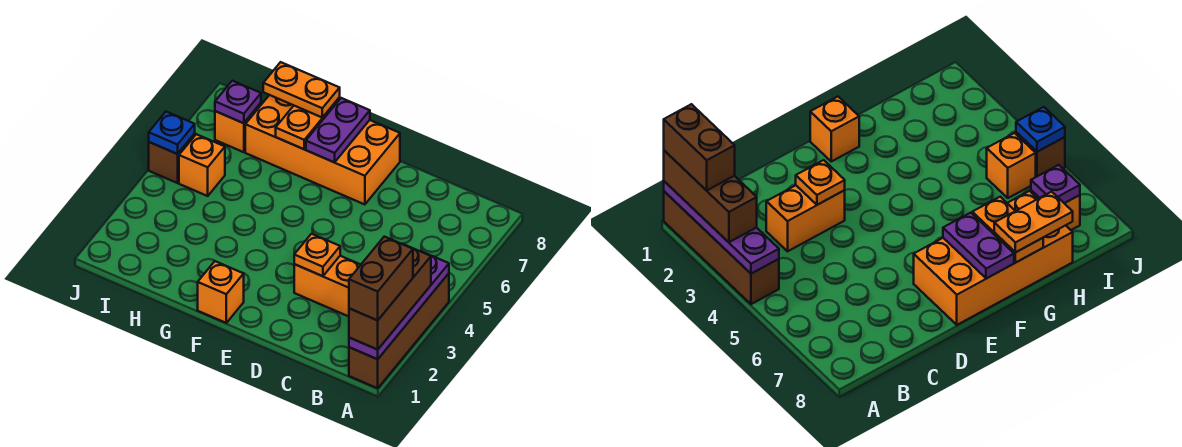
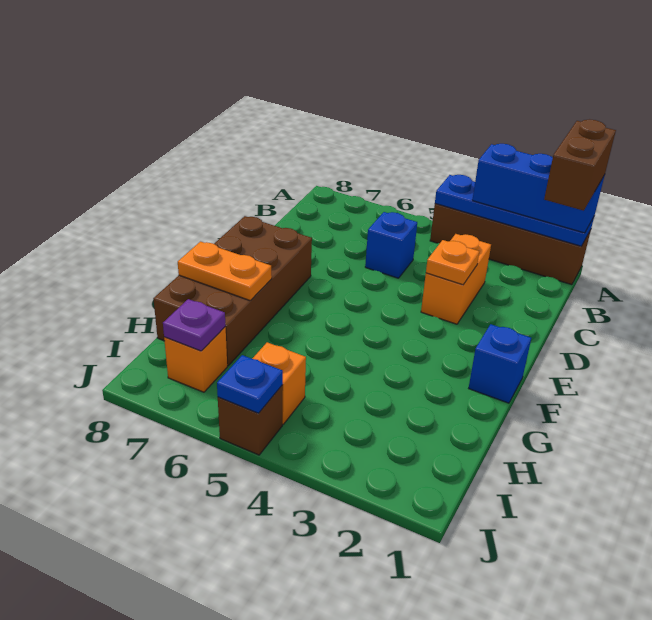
purple plate A1:A4 level 2 -> blue plate A1:A4 level 2
brown brick A1:A3 level 3 -> blue brick A1:A3 level 3
brown brick A1:A2 level 4 -> brown brick A1:B1 level 4
none -> blue brick C5 level 1
orange brick E7:H8 level 1 -> brown brick E7:H8 level 1
orange brick F1 level 1 -> blue brick F1 level 1
purple plate F7:F8 level 2 -> none
orange plate G8:H8 level 3 -> none

